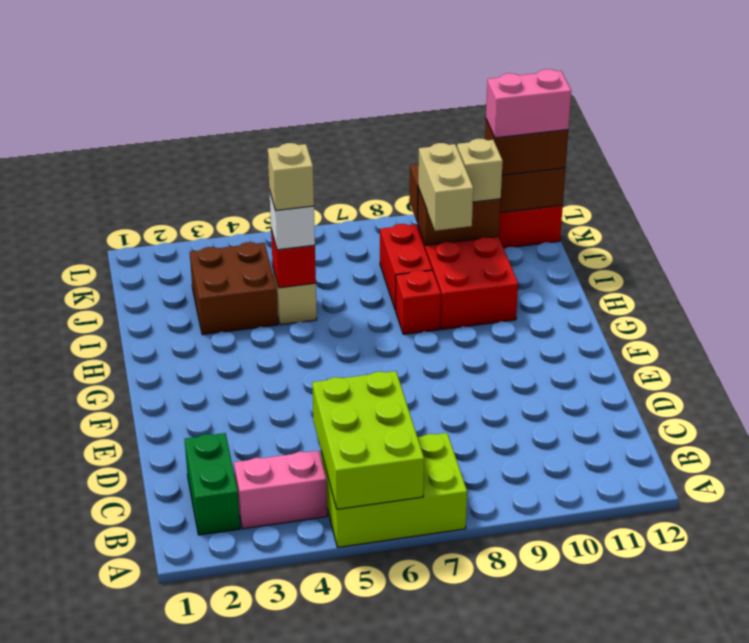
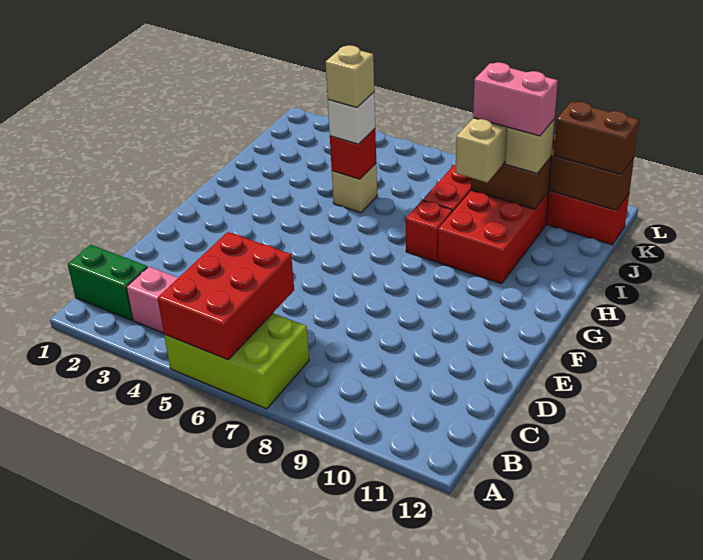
lime brick A5:C6 level 2 -> red brick A5:C6 level 2
green brick B2:C2 level 1 -> green brick B1:B2 level 1
brown brick I3:J4 level 1 -> none
pink brick K11:K12 level 4 -> pink brick J9:J10 level 4

